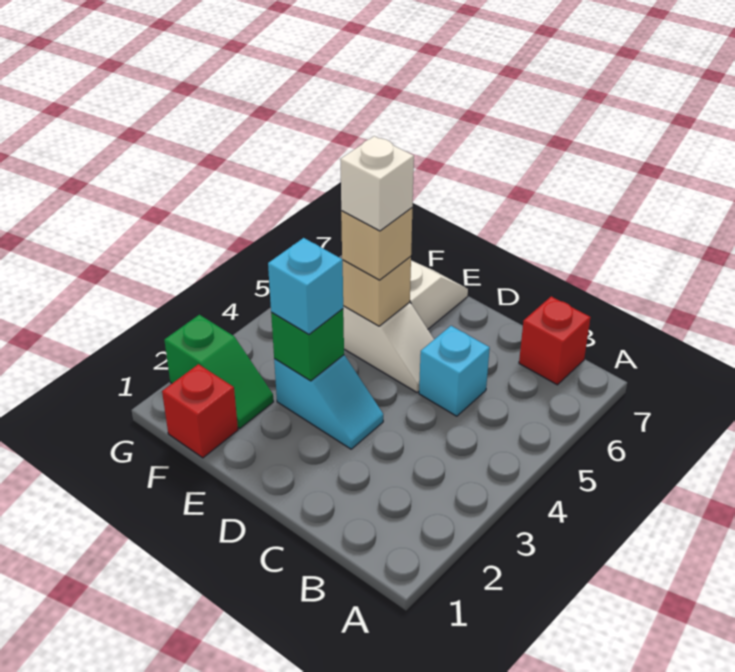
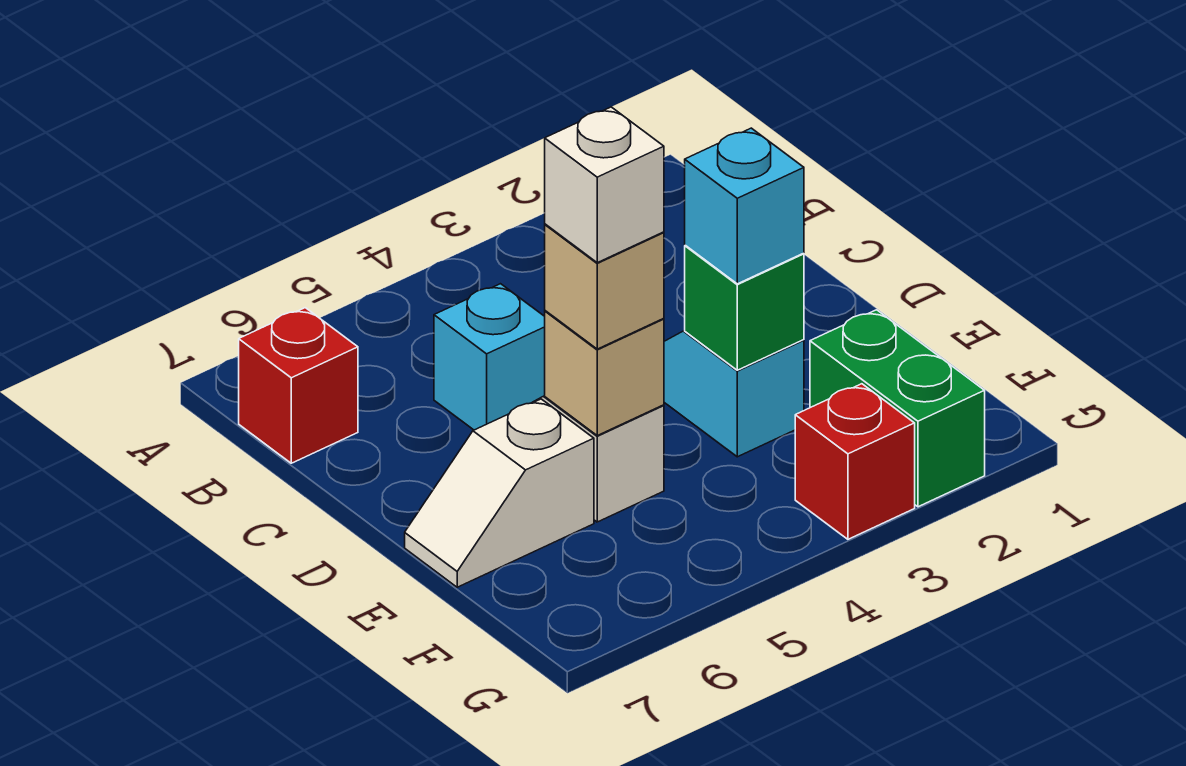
red brick F1 level 1 -> red brick G3 level 1
green slope F2:G2 level 1 top G -> green brick F2:G2 level 1

